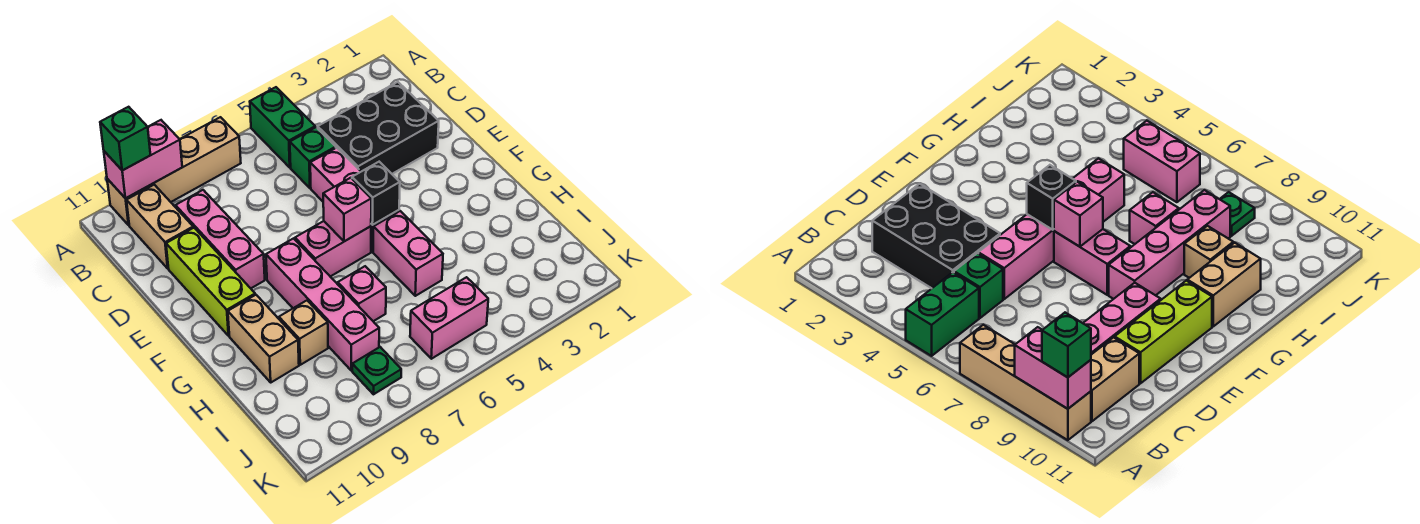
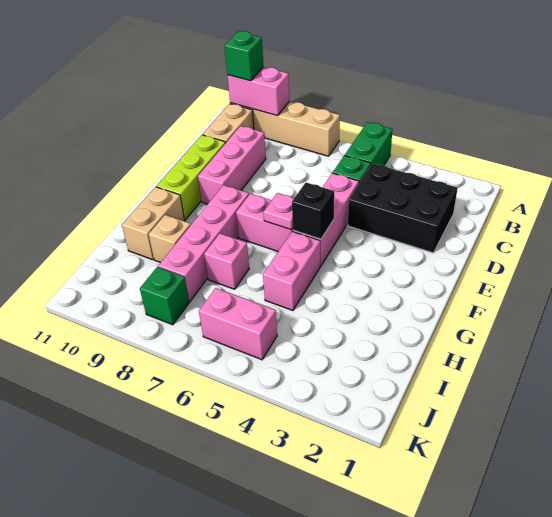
pink brick F6 level 2 -> pink plate F6 level 2
green plate J8 level 1 -> green brick J8 level 1

